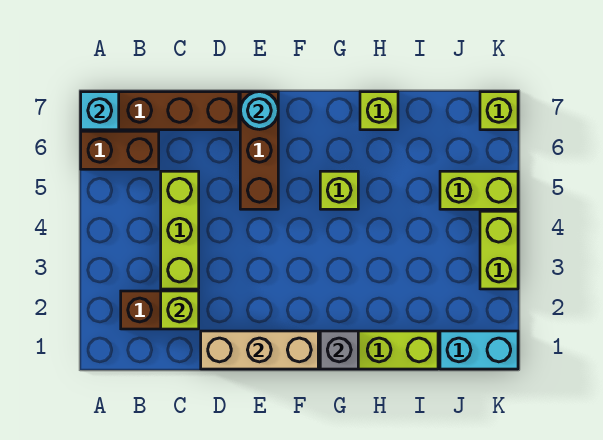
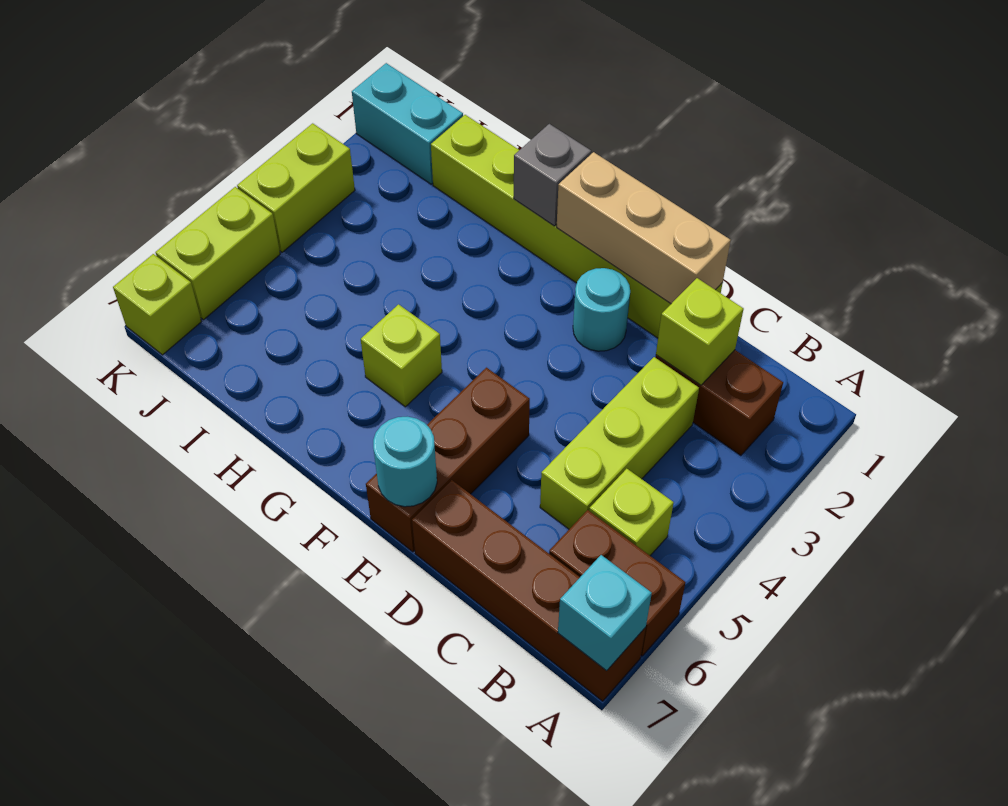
none -> cyan round brick E2 level 1
lime brick H7 level 1 -> lime brick B5 level 1
lime brick J5:K5 level 1 -> lime brick K5:K6 level 1

